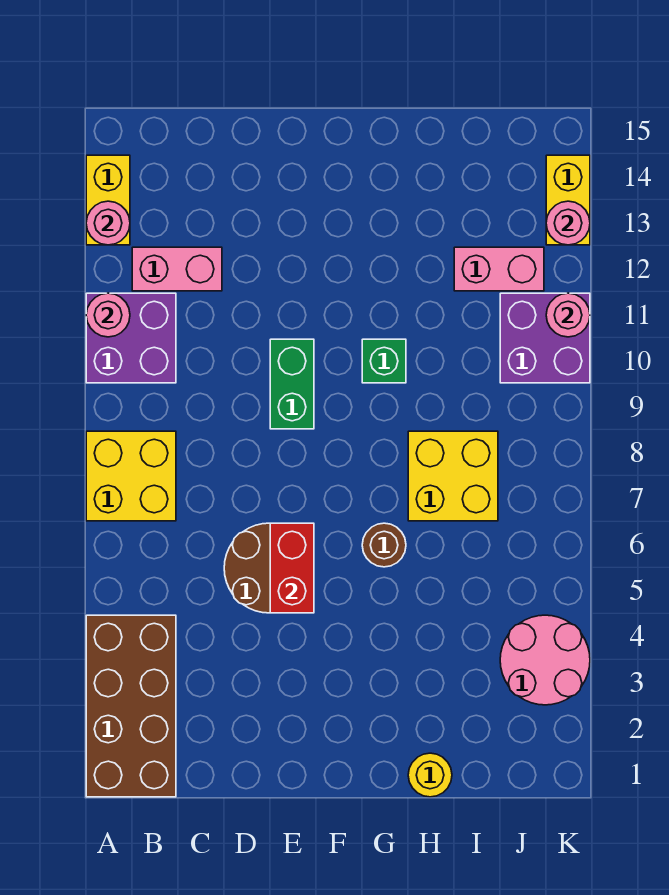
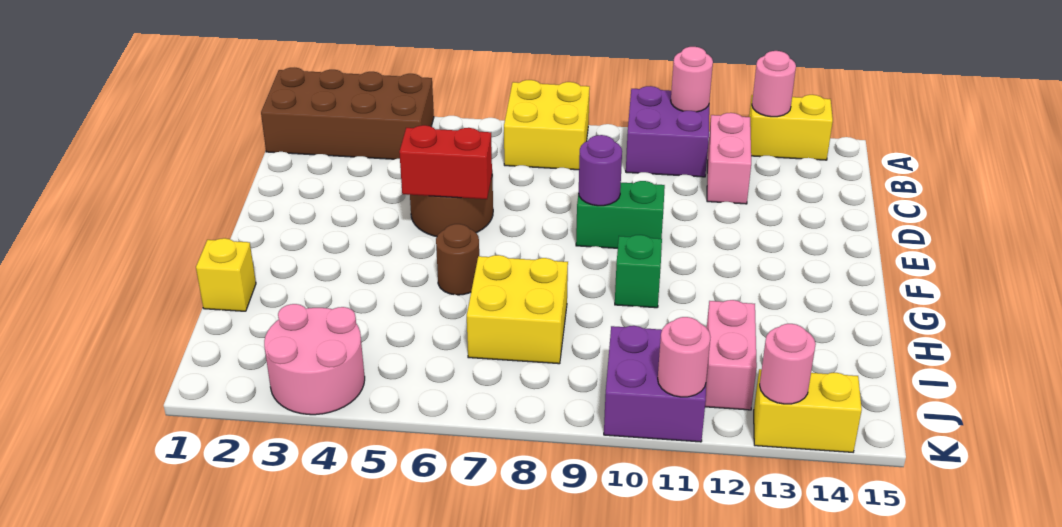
none -> purple round brick E9 level 2
yellow round brick H1 level 1 -> yellow brick H1 level 1

